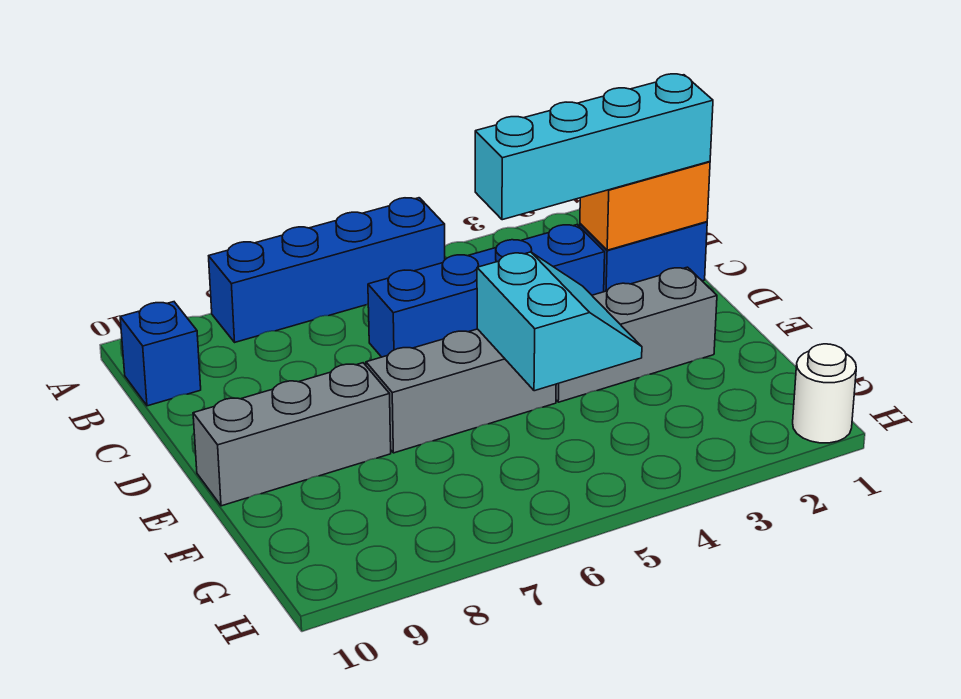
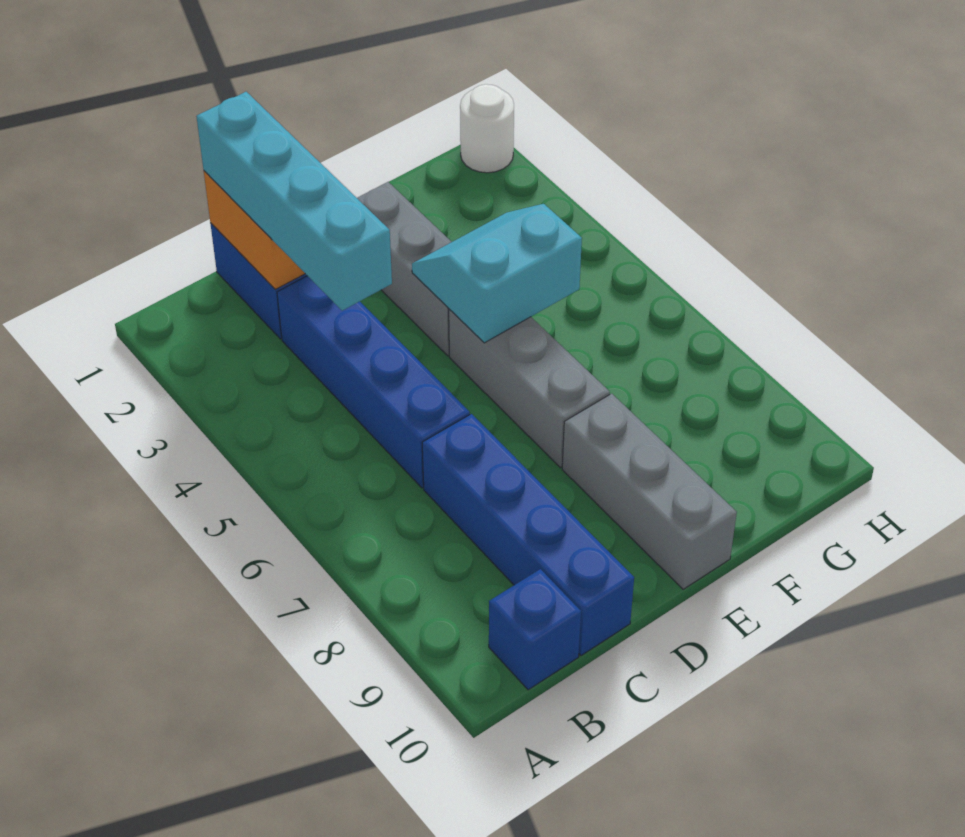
blue brick A5:A8 level 1 -> blue brick C7:C10 level 1

